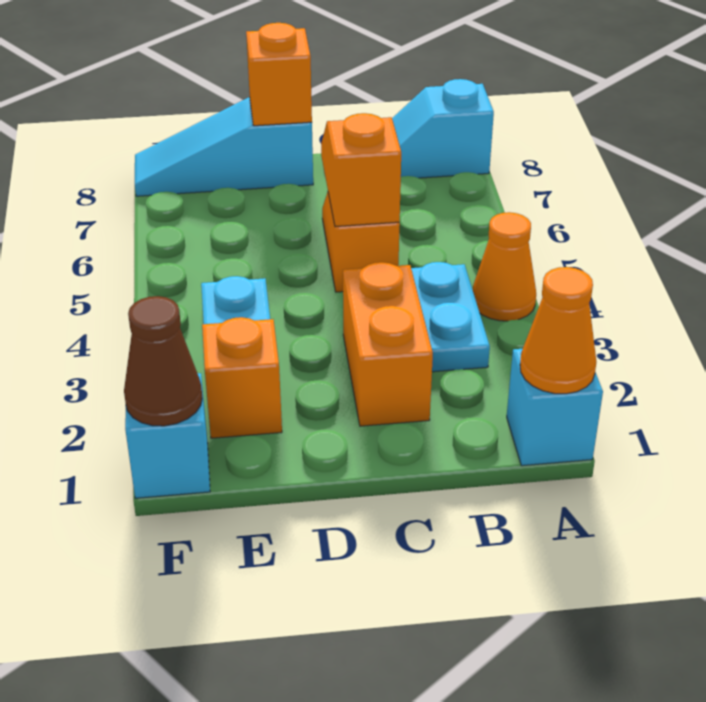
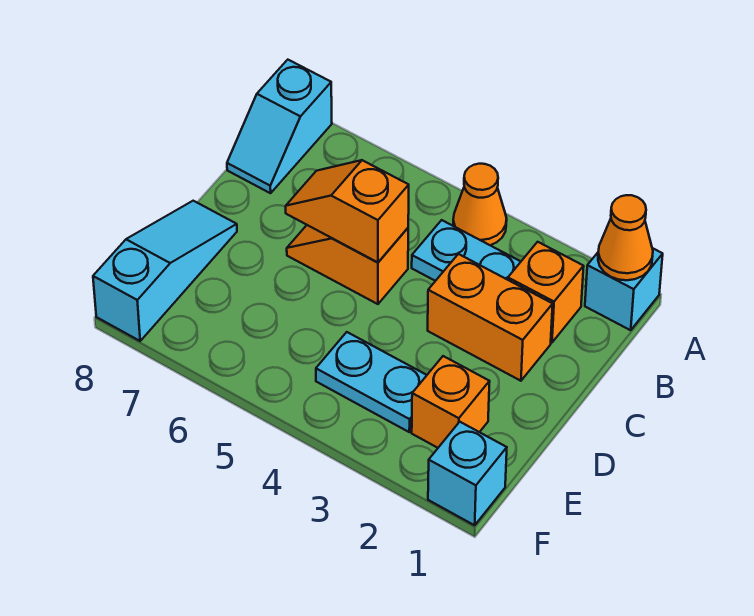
cyan slope D8:F8 level 1 top D -> cyan slope D8:F8 level 1 top F
orange brick D8 level 2 -> orange brick B2 level 1
brown cone F1 level 2 -> none

